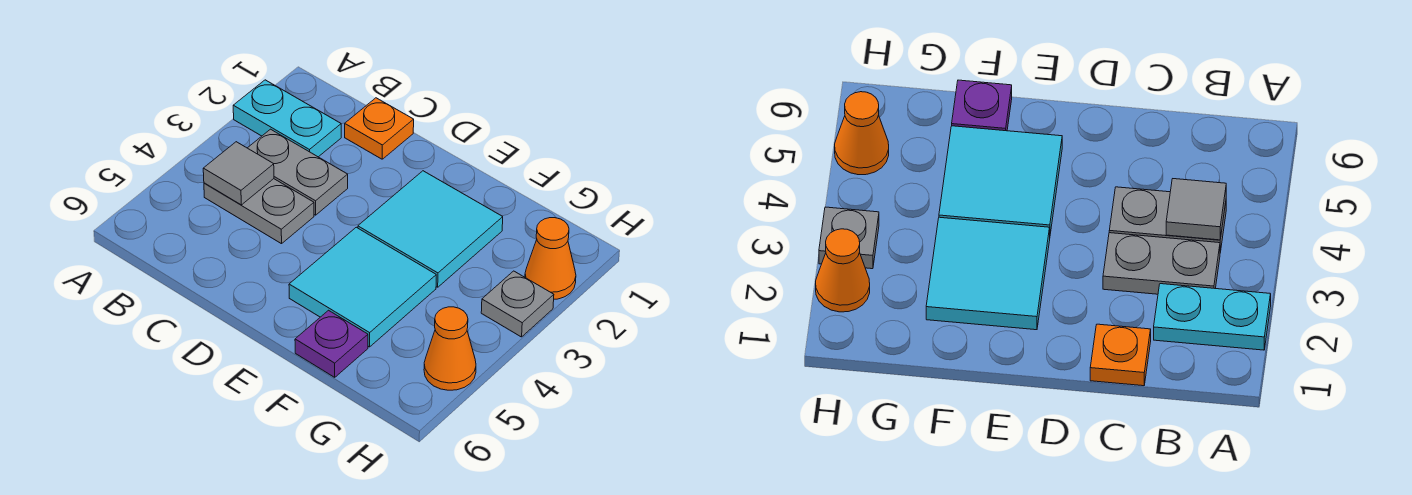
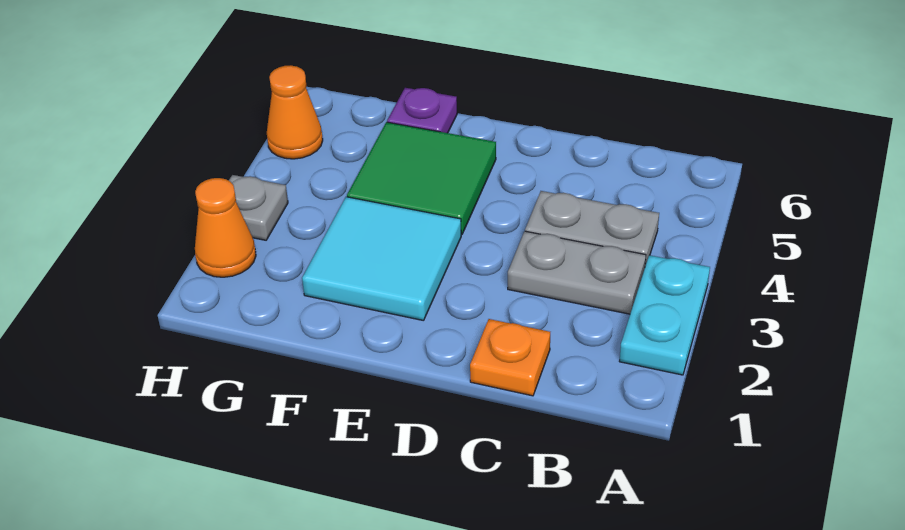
cyan plate A2:B2 level 1 -> cyan plate A2:A3 level 1
grey tile B4 level 2 -> none
cyan tile E4:F5 level 1 -> green tile E4:F5 level 1

